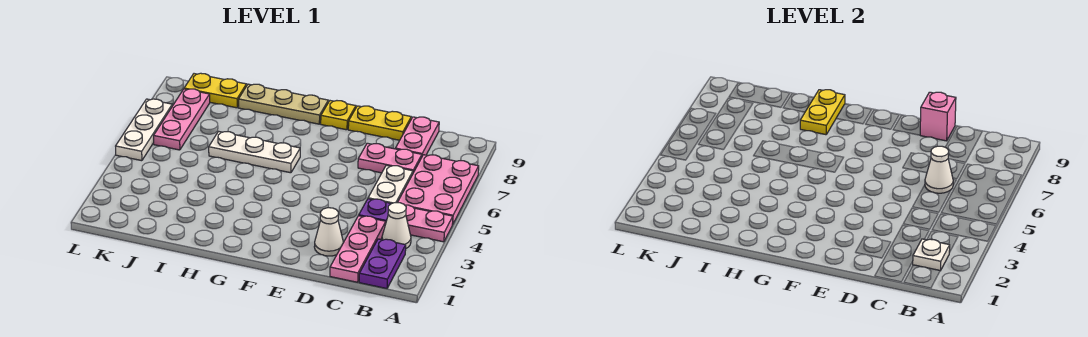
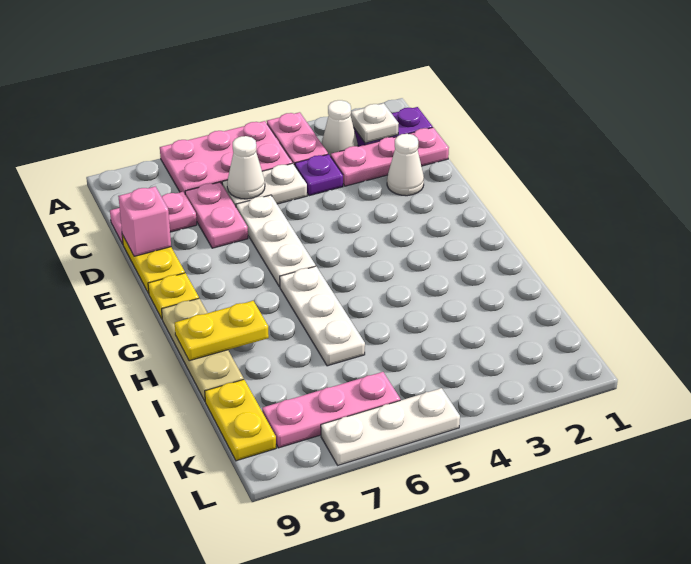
none -> white plate D6:F6 level 1

